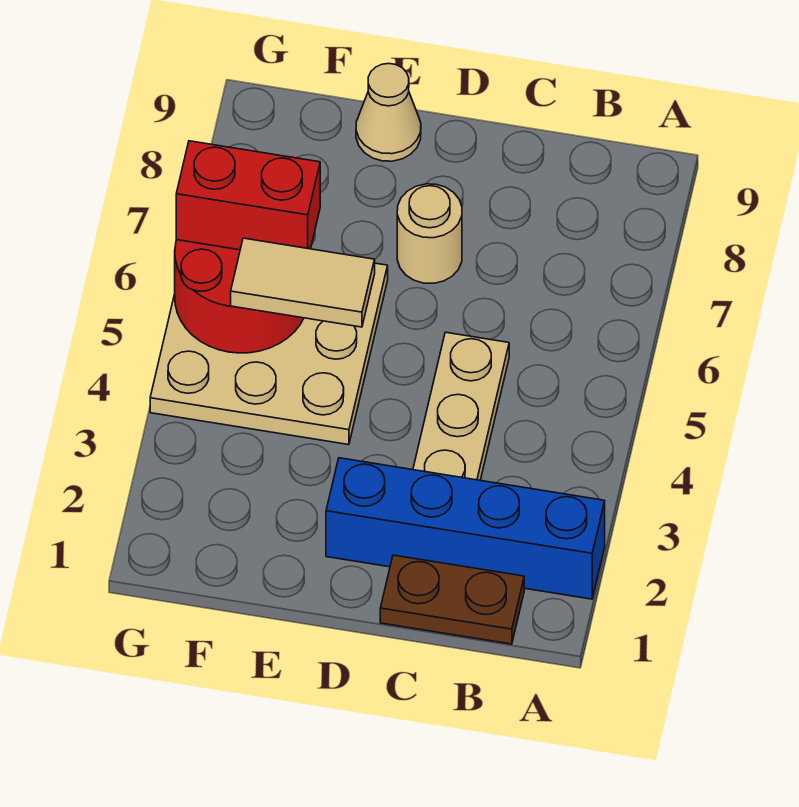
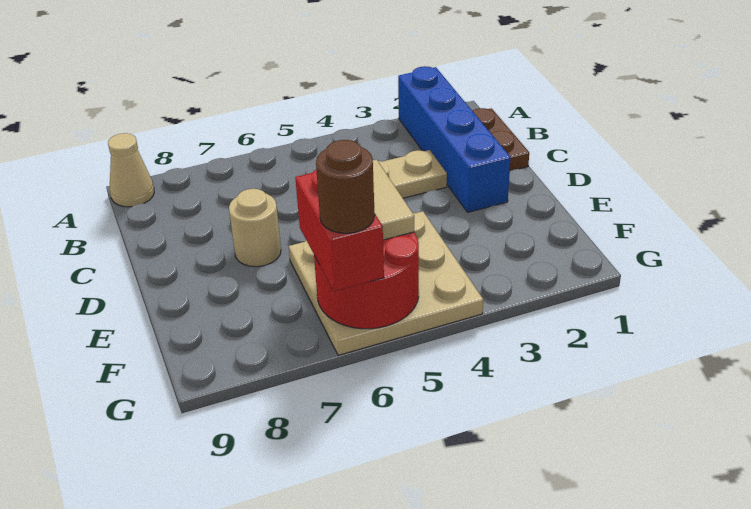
tan cone E9 level 1 -> tan cone A9 level 1
none -> brown round brick G6 level 4

